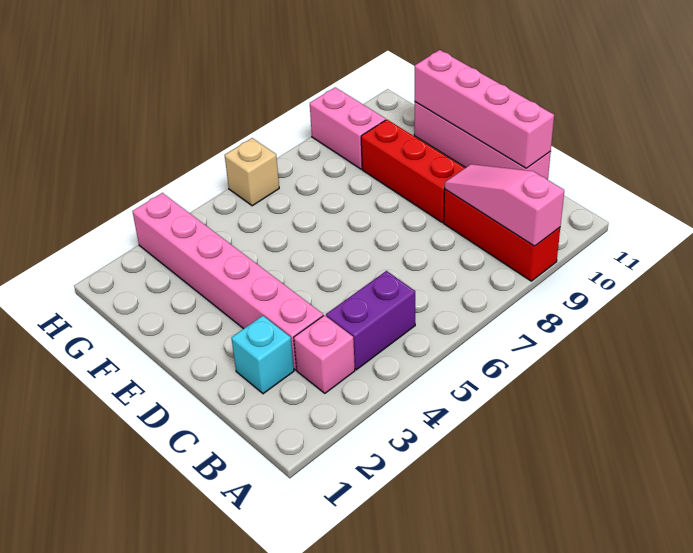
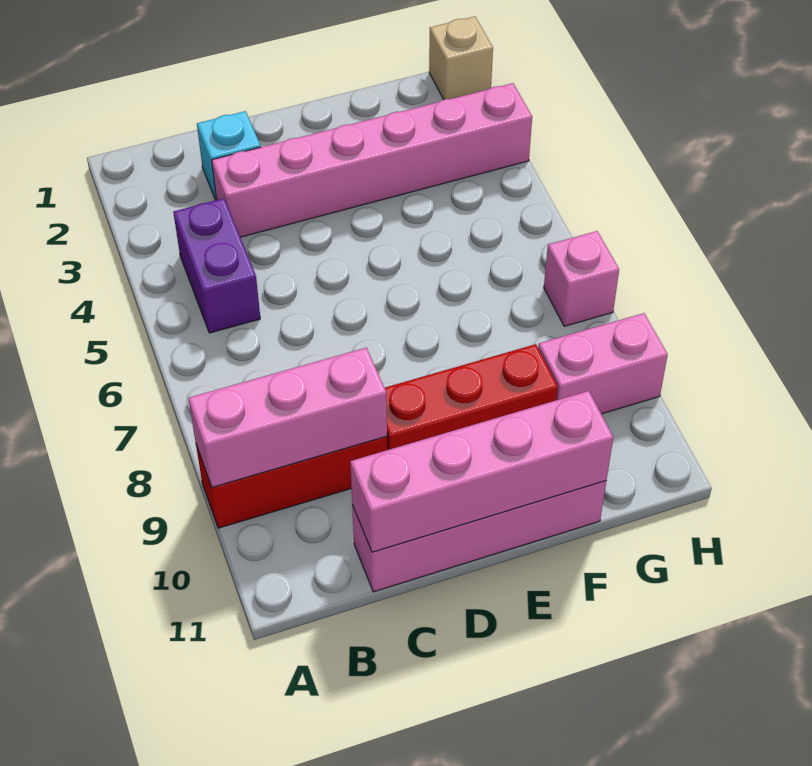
pink slope A9:C9 level 2 top A -> pink brick A9:C9 level 2
pink brick B3 level 1 -> pink brick H7 level 1
tan brick H6 level 1 -> tan brick H1 level 1

